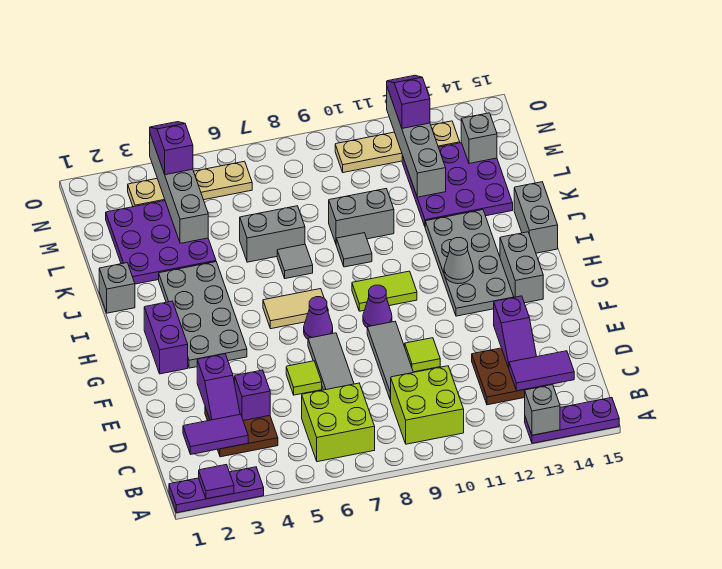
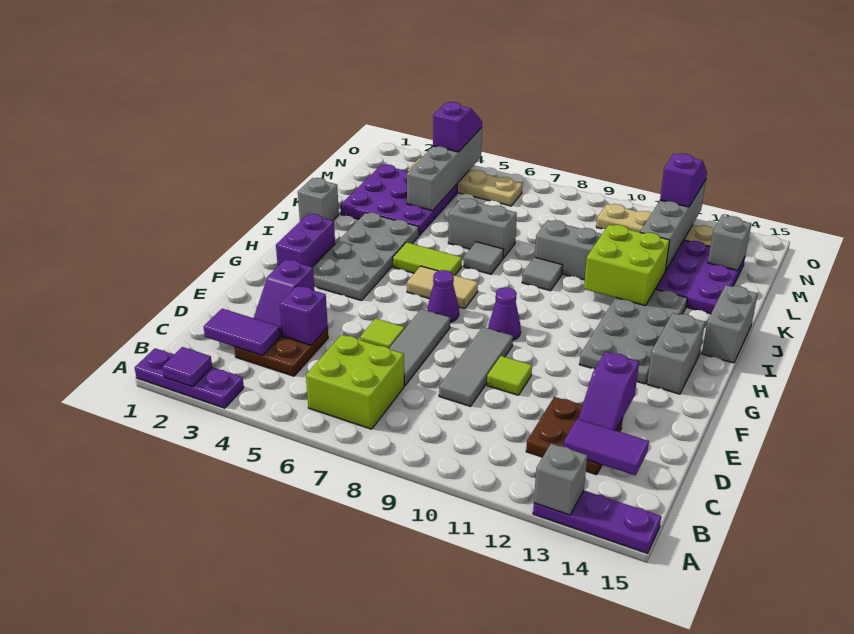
lime brick B9:C10 level 1 -> lime brick J11:K12 level 2
lime tile H9:H10 level 1 -> lime tile I5:I6 level 1
grey cone H12 level 2 -> none

